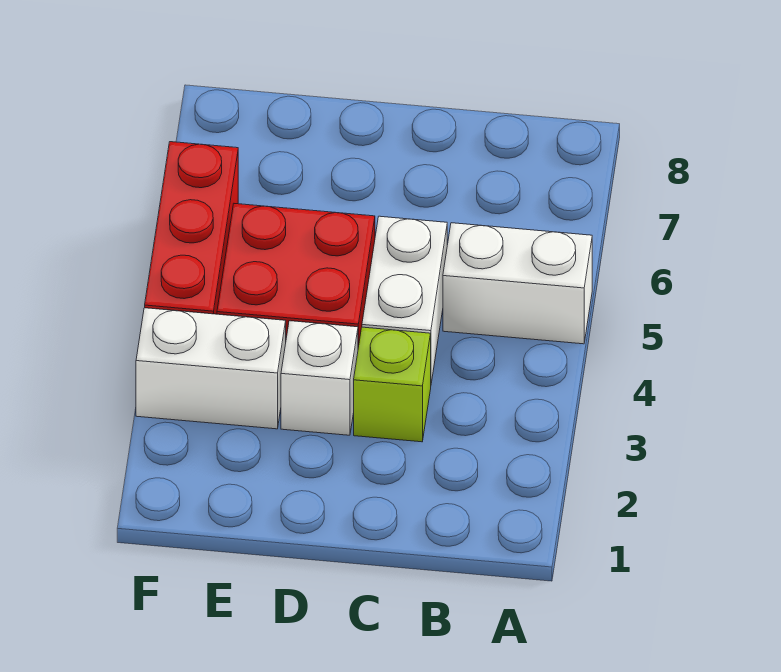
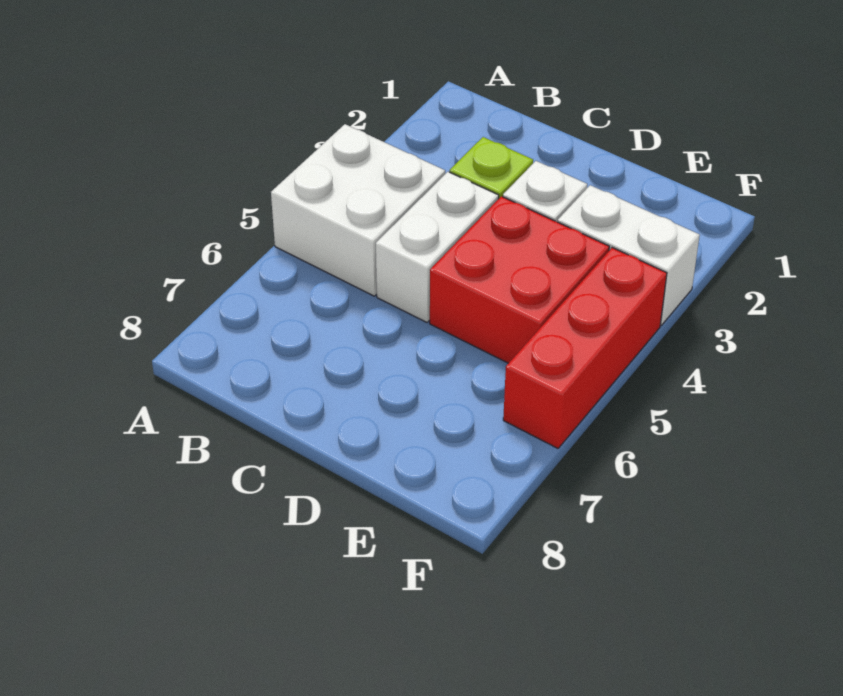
white brick A5:B5 level 1 -> white brick A4:B5 level 1

